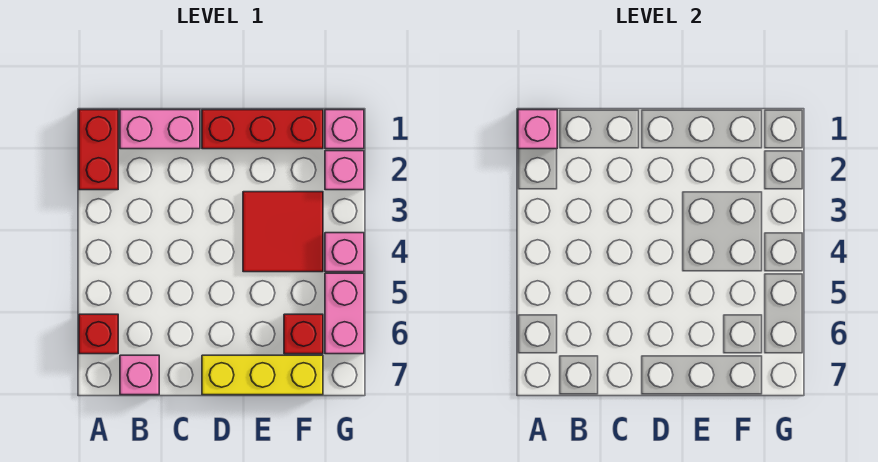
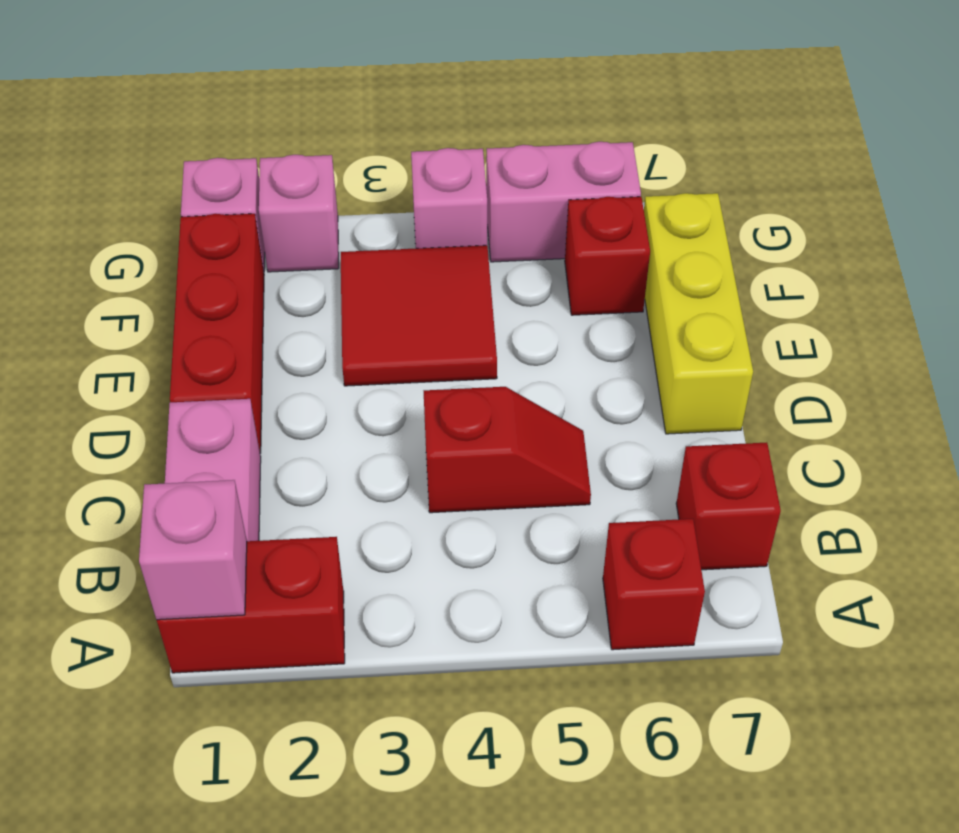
pink brick B7 level 1 -> red brick B7 level 1
none -> red slope C4:C5 level 1 top 4

